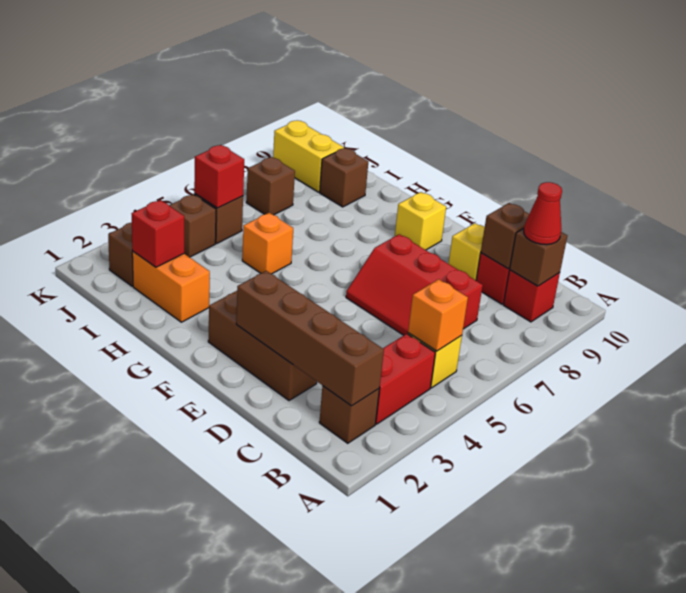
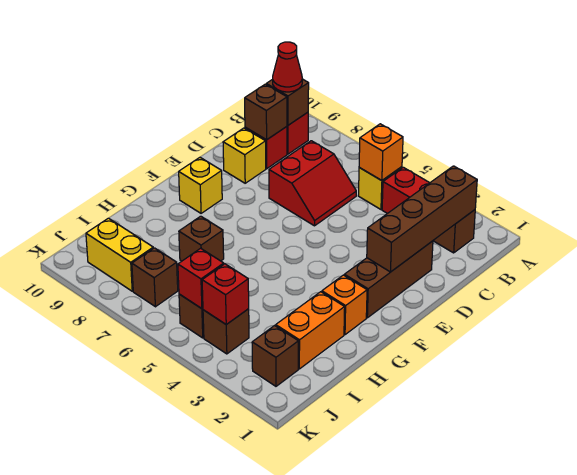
red slope C6:E7 level 1 top 7 -> red slope C6:D7 level 1 top 7
orange brick H5 level 1 -> orange brick G2 level 1
red brick I2 level 2 -> red brick J4 level 2
brown brick I9 level 1 -> brown brick H7 level 1
yellow brick J9:K9 level 1 -> yellow brick J8:J9 level 1

